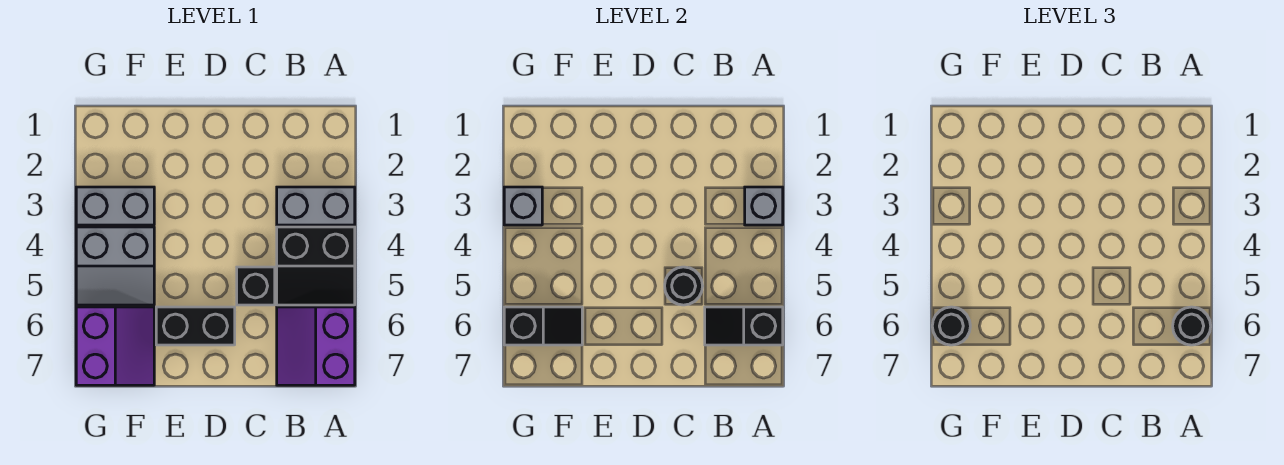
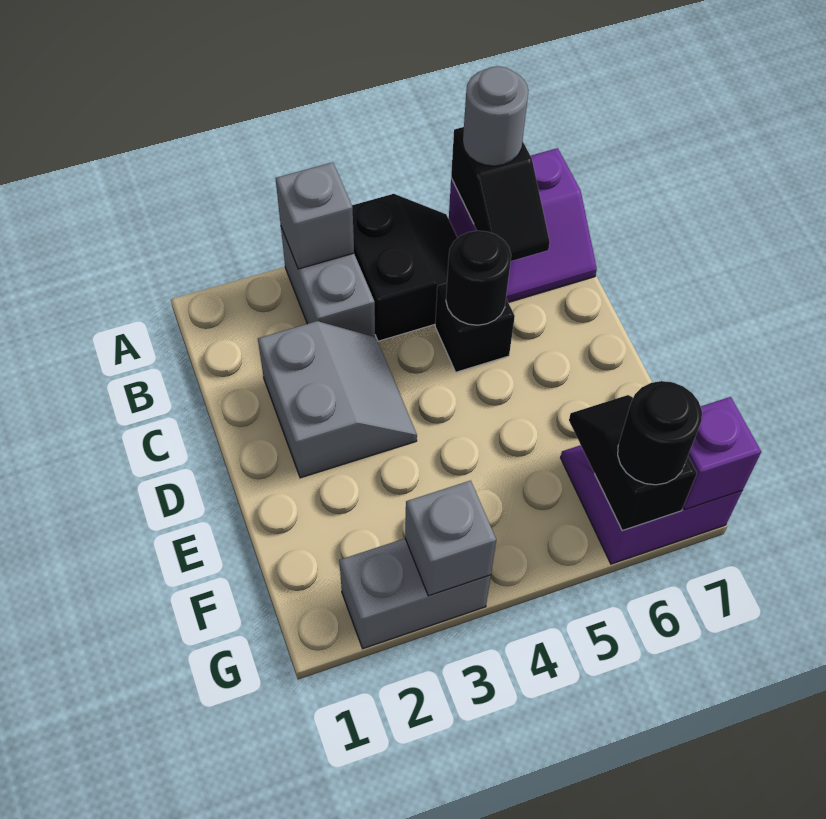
black round brick A6 level 3 -> grey round brick A6 level 3
black brick D6:E6 level 1 -> none
grey brick F3:G3 level 1 -> grey brick G2:G3 level 1
grey slope F4:G5 level 1 top 4 -> grey slope C2:D3 level 1 top 2
none -> purple brick G7 level 2

